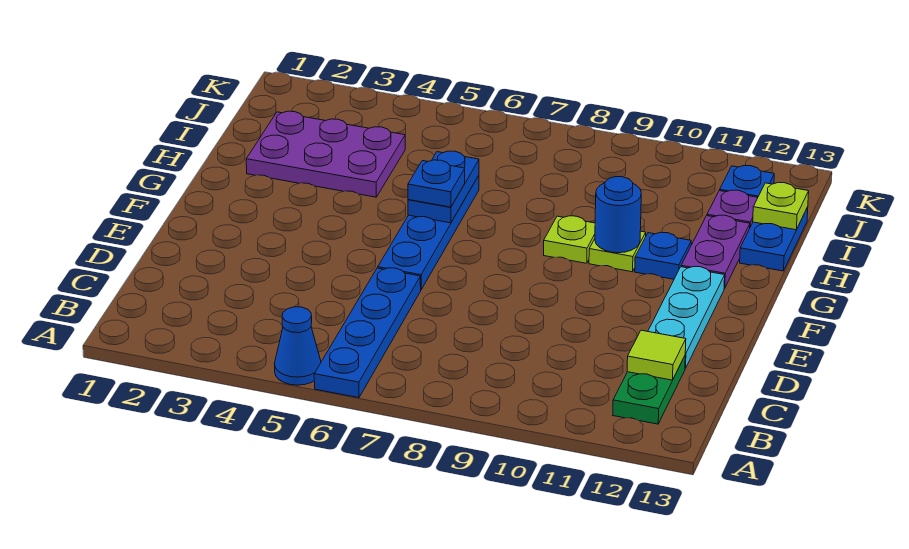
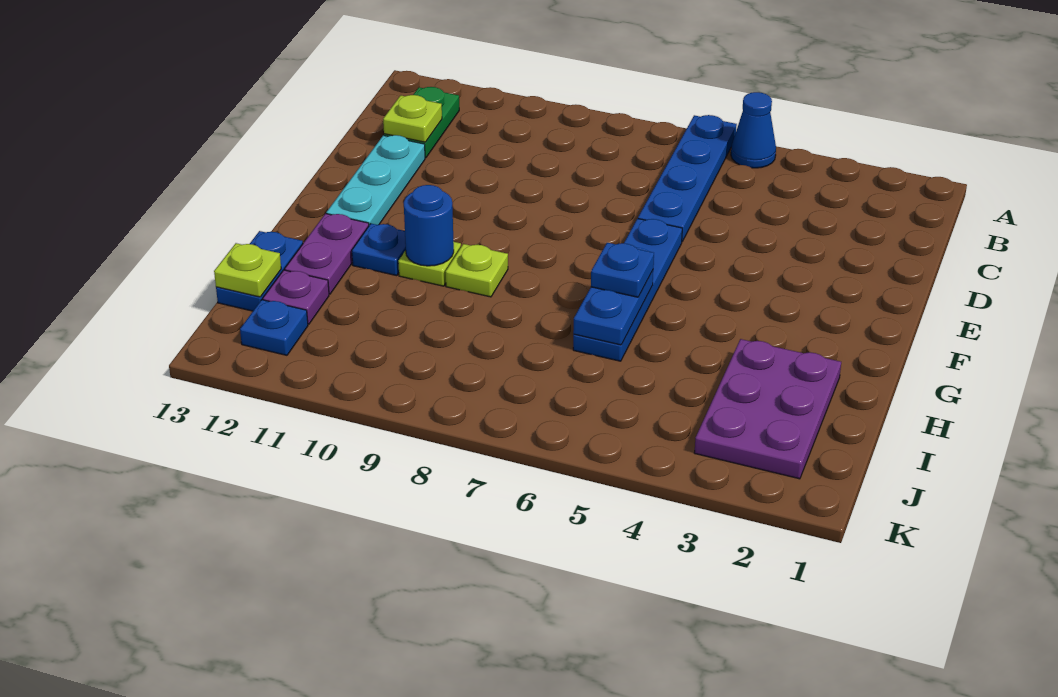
lime tile C12 level 2 -> lime plate C12 level 2
purple plate H2:I4 level 1 -> purple plate H2:J3 level 1

